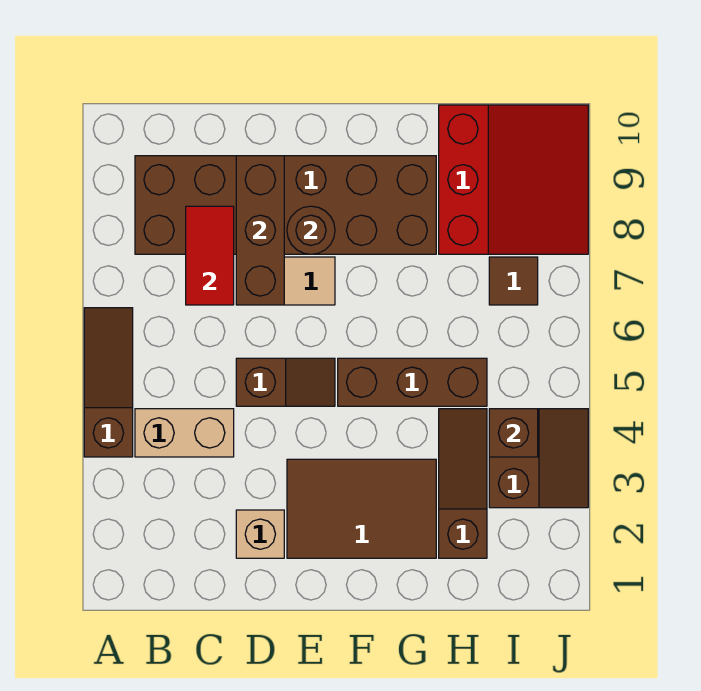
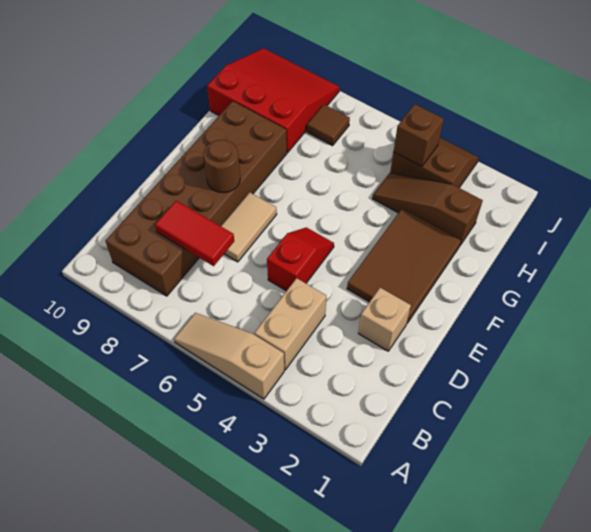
brown slope A4:A6 level 1 top 4 -> tan slope A4:A6 level 1 top 4
brown slope D5:E5 level 1 top D -> red slope D5:E5 level 1 top D
brown brick D7:D9 level 2 -> none
brown brick F5:H5 level 1 -> none

